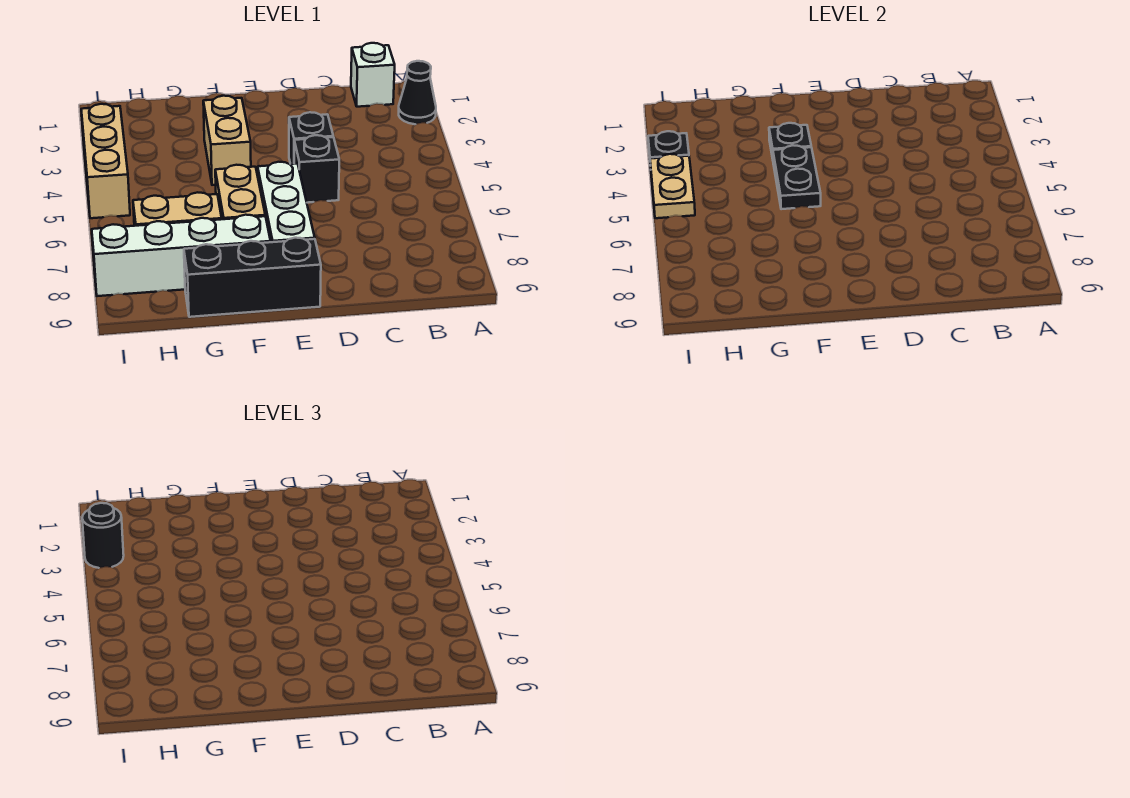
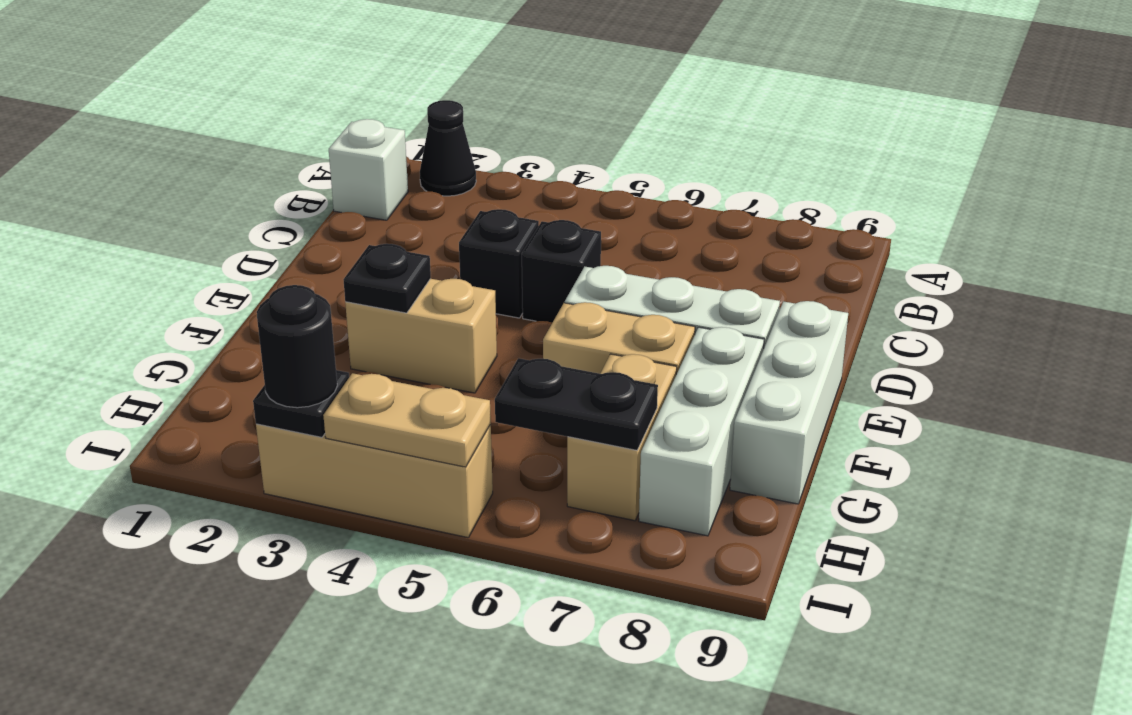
black brick E9:G9 level 1 -> white brick E9:G9 level 1
black plate F4:F5 level 2 -> black plate H6:H7 level 2
white brick F8:I8 level 1 -> white brick F8:H8 level 1

